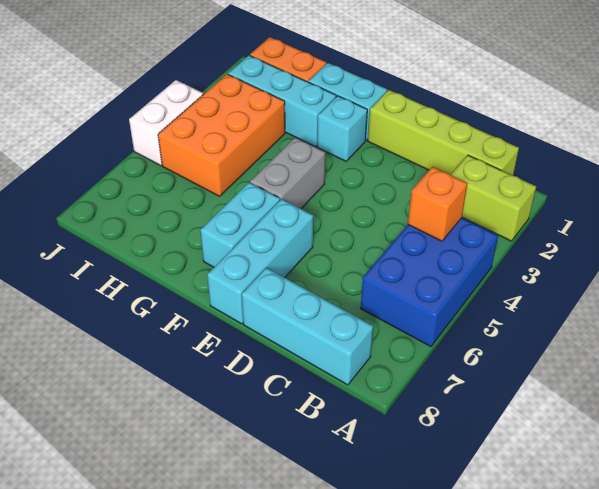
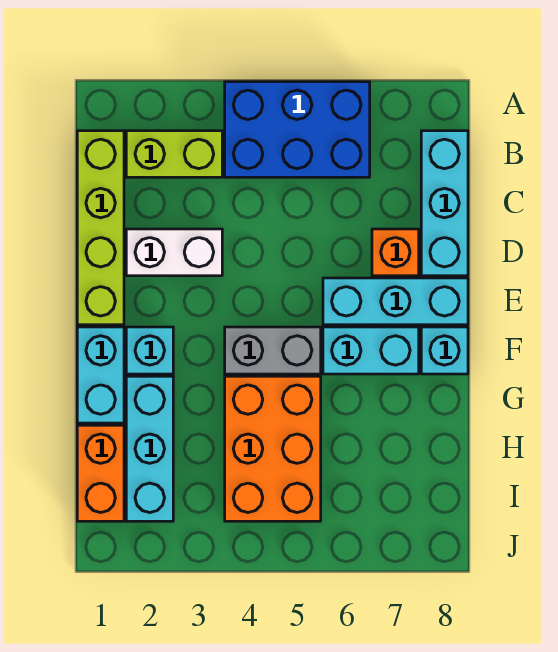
lime brick A2:B2 level 1 -> lime brick B2:B3 level 1
orange brick B4 level 2 -> orange brick D7 level 1
none -> cyan brick F8 level 1
orange brick H3:I5 level 1 -> orange brick G4:I5 level 1
white brick J4:J5 level 1 -> white brick D2:D3 level 1

